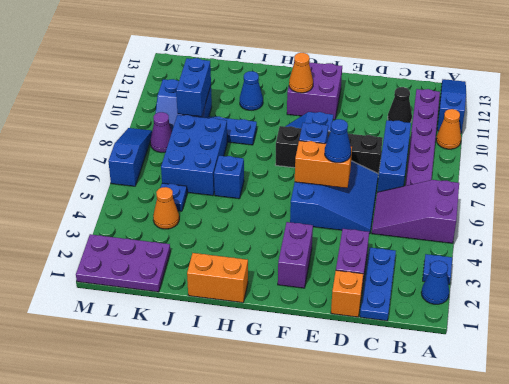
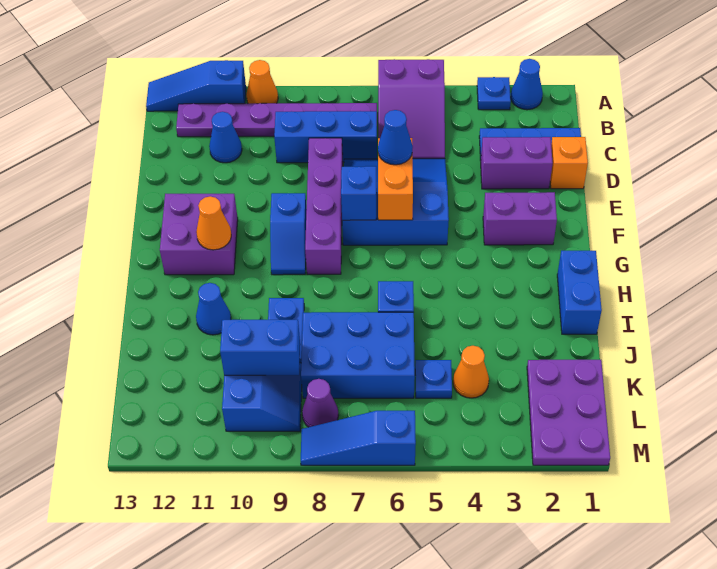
black cone C11 level 1 -> blue cone C11 level 1
black brick D8:G8 level 1 -> purple brick D8:G8 level 1
orange brick H1:I1 level 1 -> blue brick H1:I1 level 1

